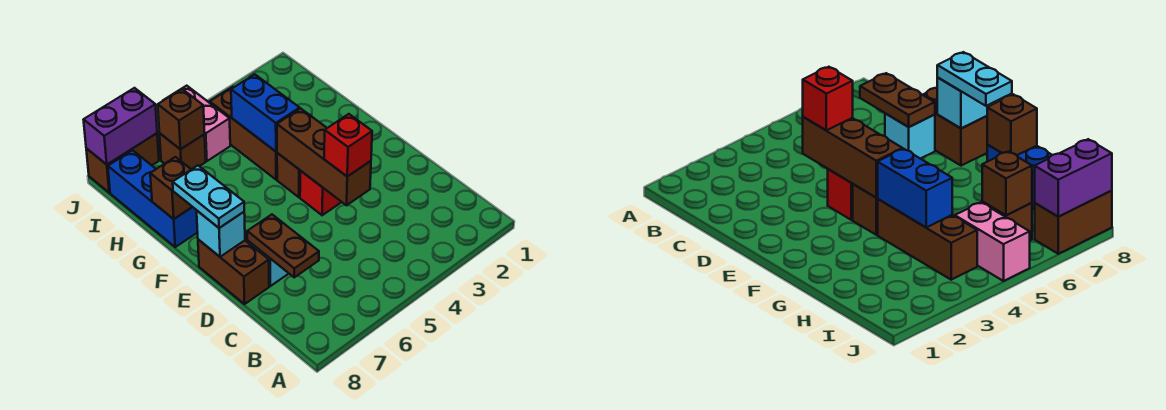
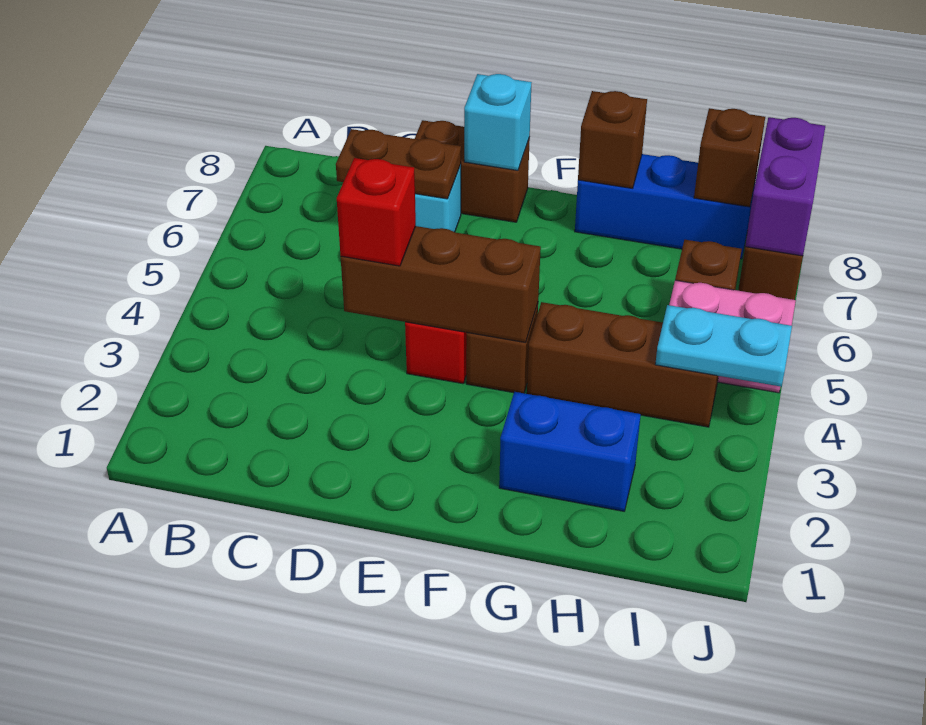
cyan plate E8:F8 level 3 -> cyan plate I4:J4 level 2
blue brick G4:H4 level 2 -> blue brick G2:H2 level 1
brown brick I6 level 2 -> brown brick I8 level 2

